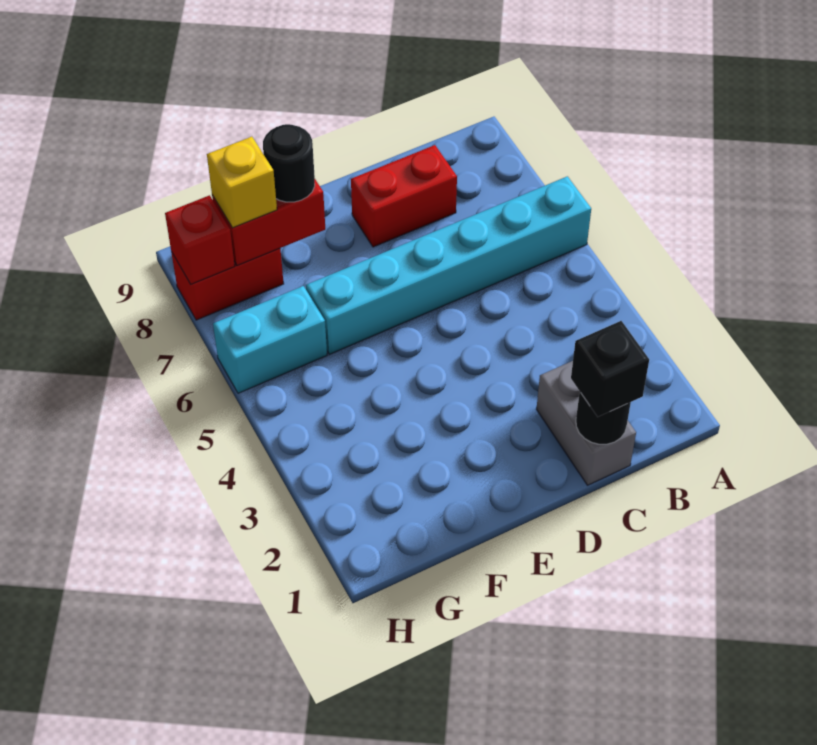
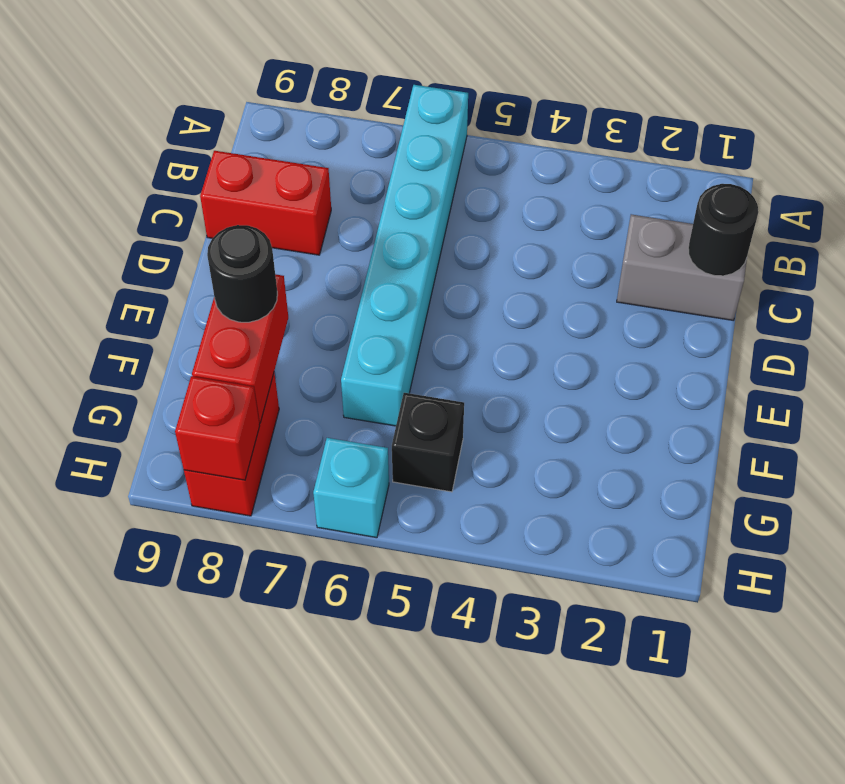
black brick C1 level 3 -> black brick G5 level 1
red brick C8:D8 level 1 -> red brick C8:C9 level 1
cyan brick G6:H6 level 1 -> cyan brick H6 level 1
yellow brick G8 level 3 -> none

